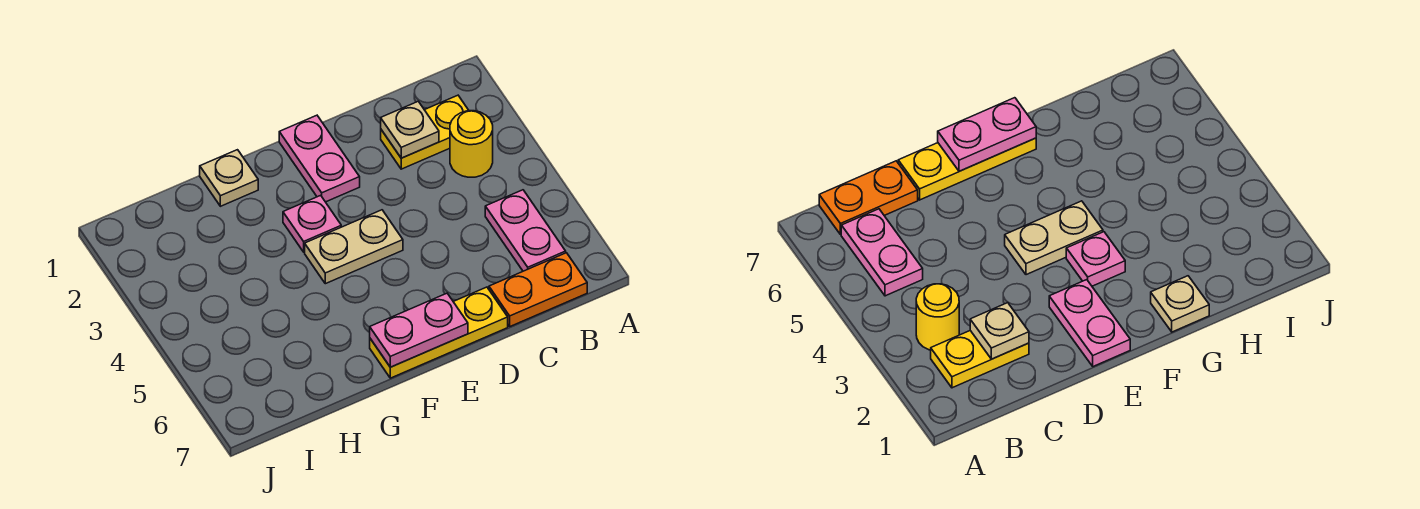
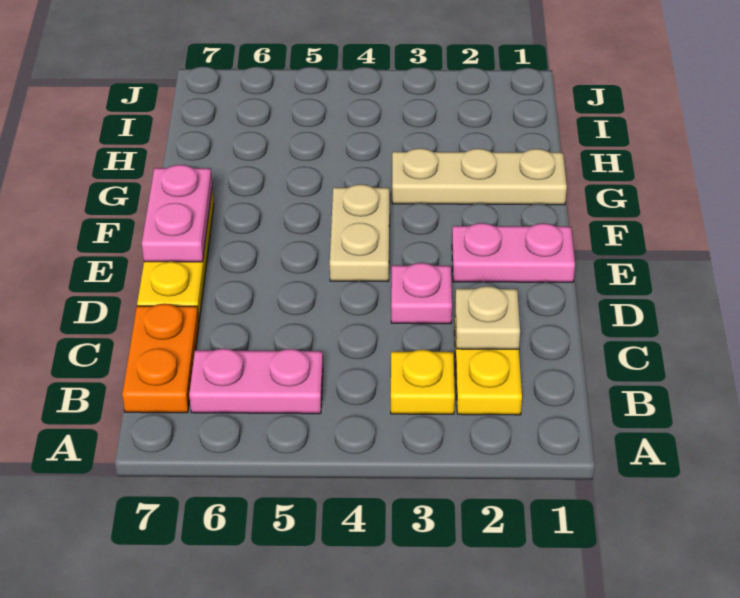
yellow round brick B3 level 1 -> yellow plate B3 level 1
pink plate F3 level 1 -> pink plate D3 level 1
tan plate G1 level 1 -> tan plate G1:G3 level 1

